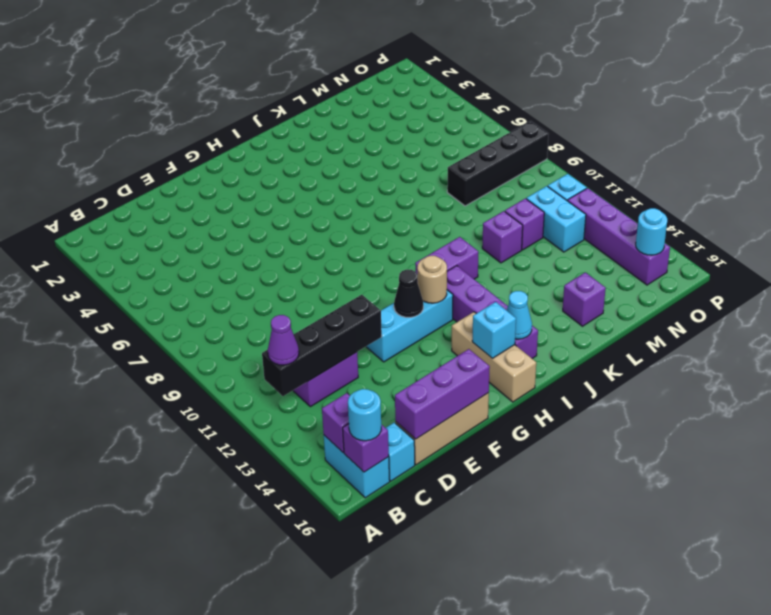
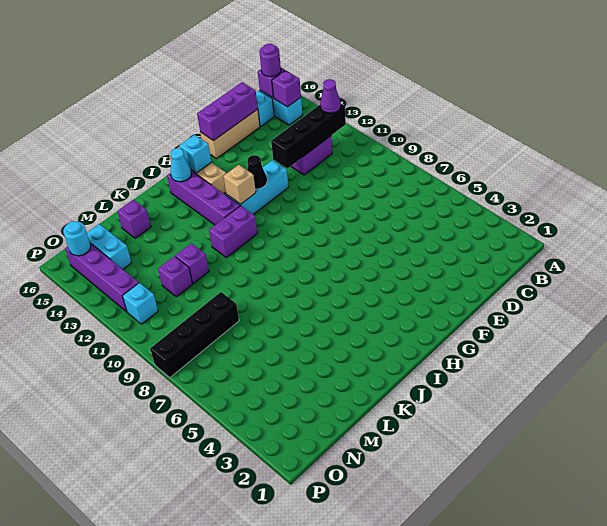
cyan round brick B16 level 3 -> purple round brick B16 level 3
tan round brick H12 level 2 -> tan brick H12 level 2
cyan brick N11:N12 level 1 -> cyan brick N14:N15 level 1

